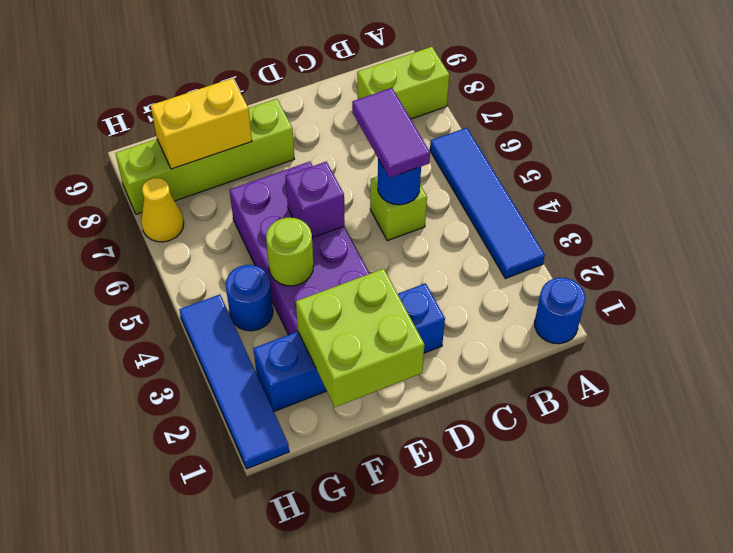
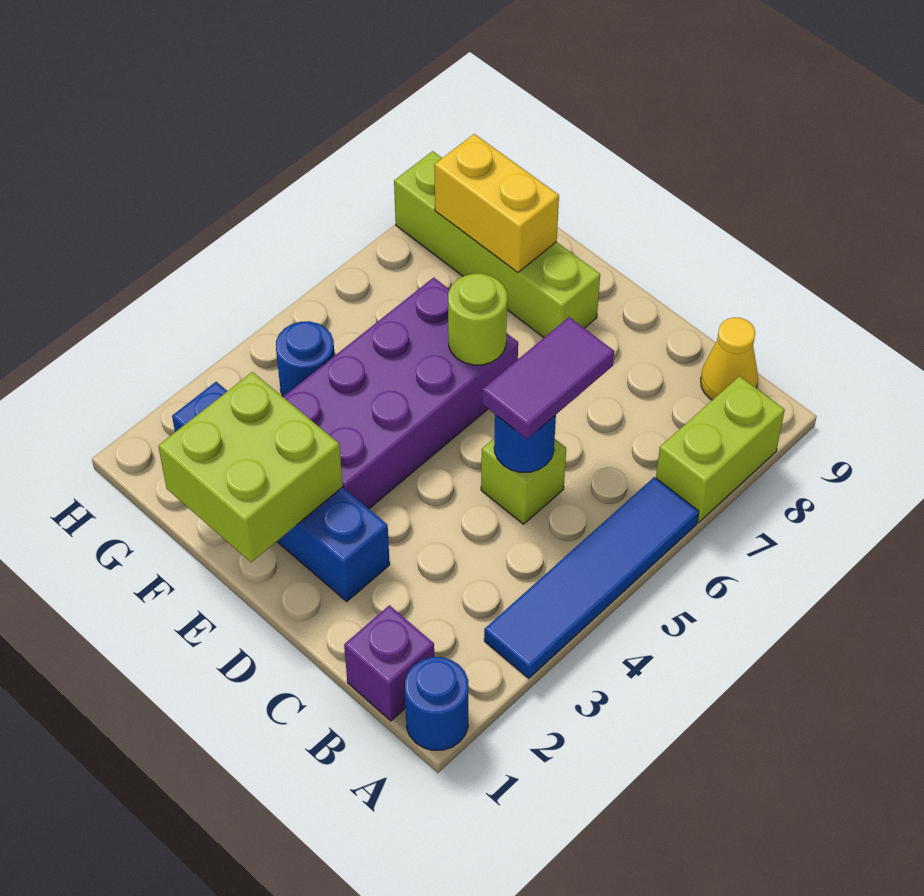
lime brick A8:B8 level 1 -> lime brick A7:A8 level 1
purple brick E5 level 2 -> purple brick B1 level 1
lime round brick F4 level 2 -> lime round brick E6 level 2
blue tile H1:H4 level 1 -> none
yellow cone H7 level 1 -> yellow cone B9 level 1

